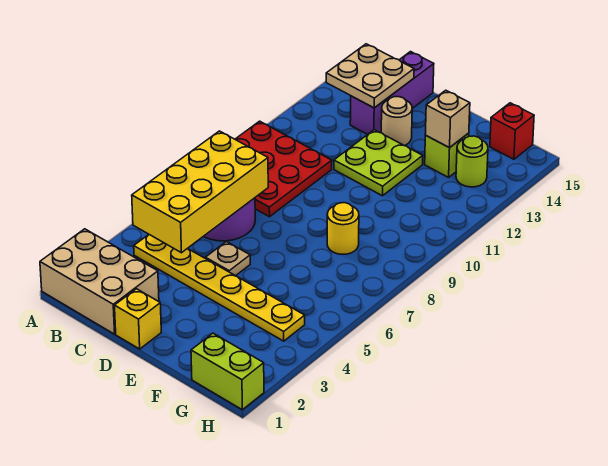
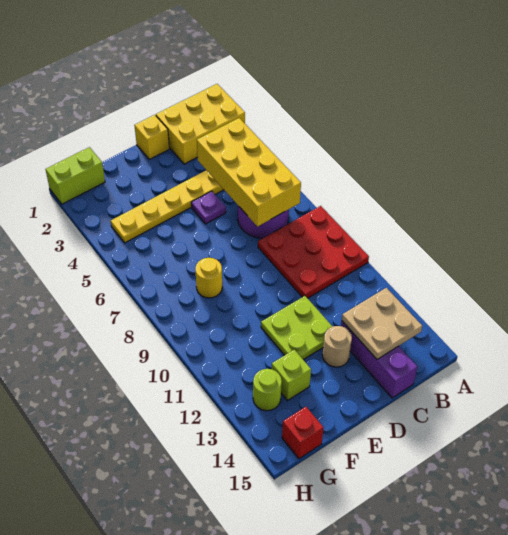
tan brick A1:C2 level 1 -> yellow brick A1:C2 level 1
tan plate D5 level 1 -> purple plate D5 level 1
tan brick F13 level 2 -> none

